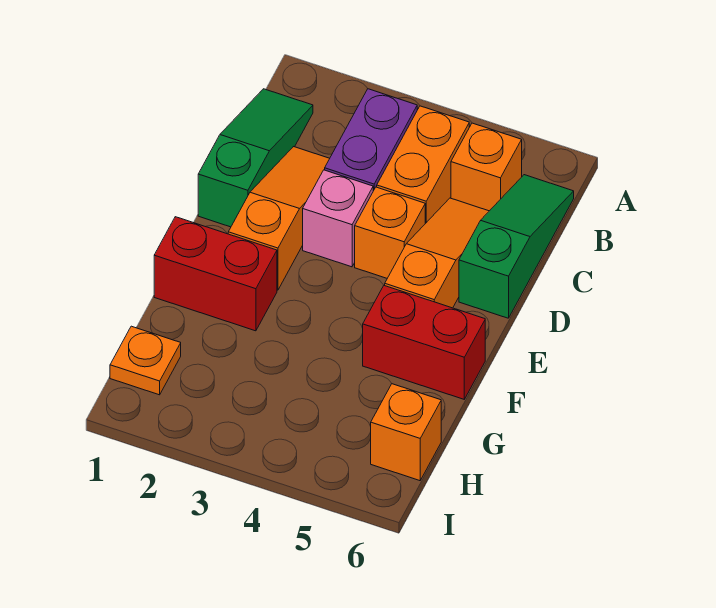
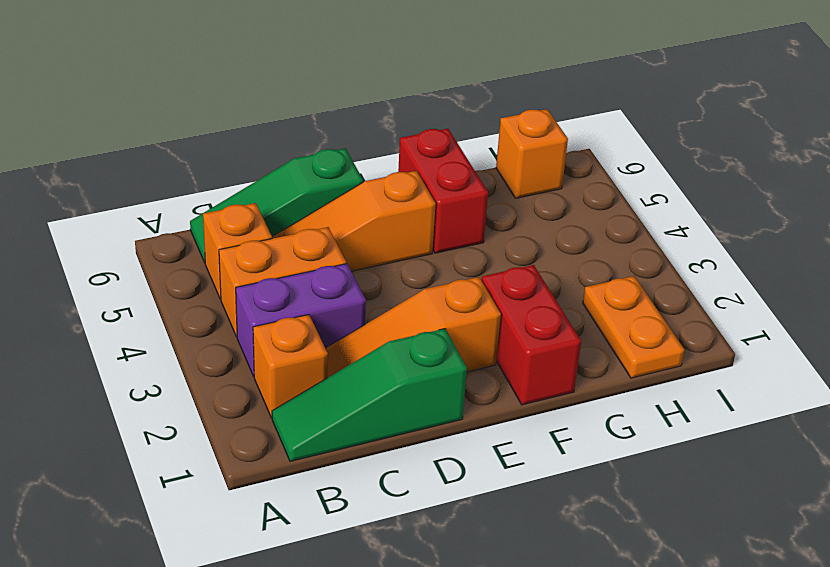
pink brick D3 level 1 -> none
orange brick D4 level 1 -> orange brick B2 level 1
orange plate H1 level 1 -> orange plate H1:H2 level 1

